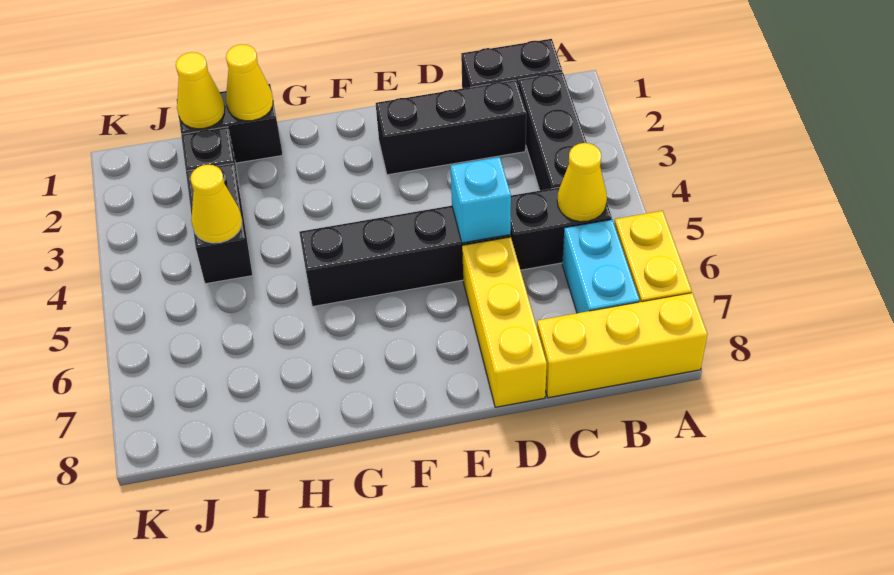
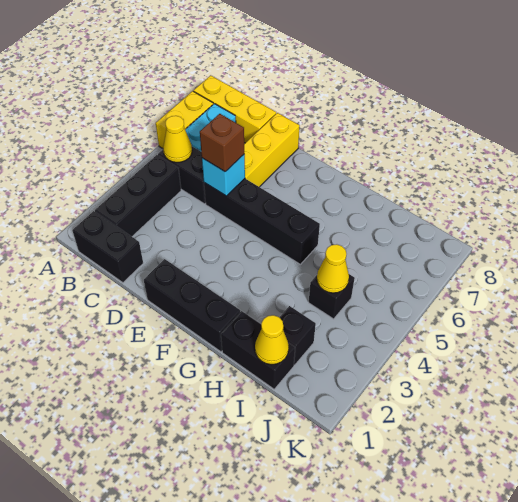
black brick C2:E2 level 1 -> black brick E1:G1 level 1
none -> brown brick D5 level 3
yellow cone H1 level 2 -> none
black brick I3:I4 level 1 -> black brick I4 level 1

